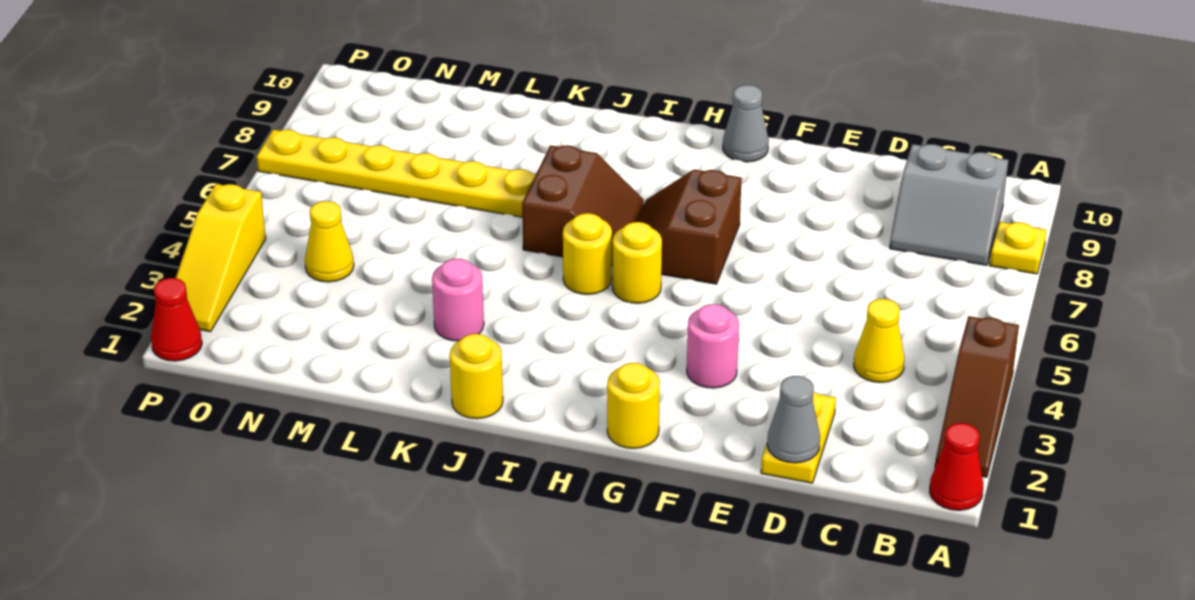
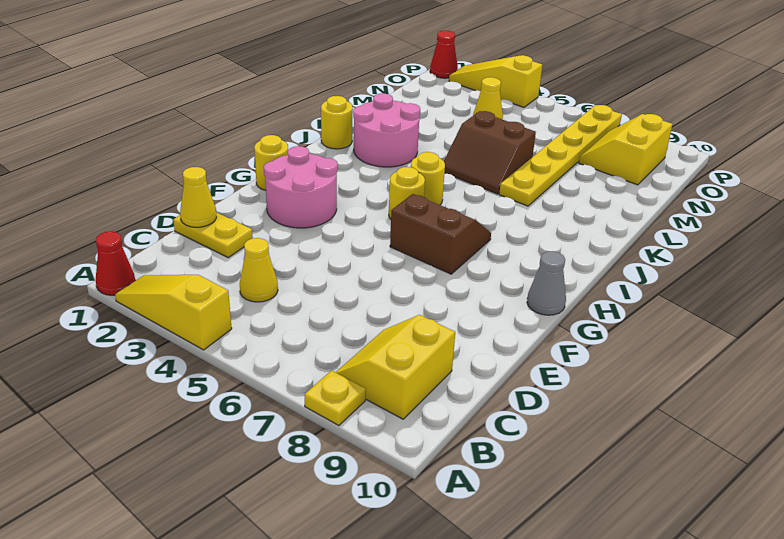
brown slope A2:A4 level 1 top 4 -> yellow slope A2:A4 level 1 top 4
grey slope B8:C9 level 1 top 9 -> yellow slope B8:C9 level 1 top 9
grey cone D1 level 2 -> yellow cone D1 level 2
pink round brick F3 level 1 -> pink round brick F2:G3 level 1
brown slope I6:J7 level 1 top J -> brown slope K5:L6 level 1 top L
pink round brick K3 level 1 -> pink round brick J2:K3 level 1
none -> yellow slope N8:O9 level 1 top 9

